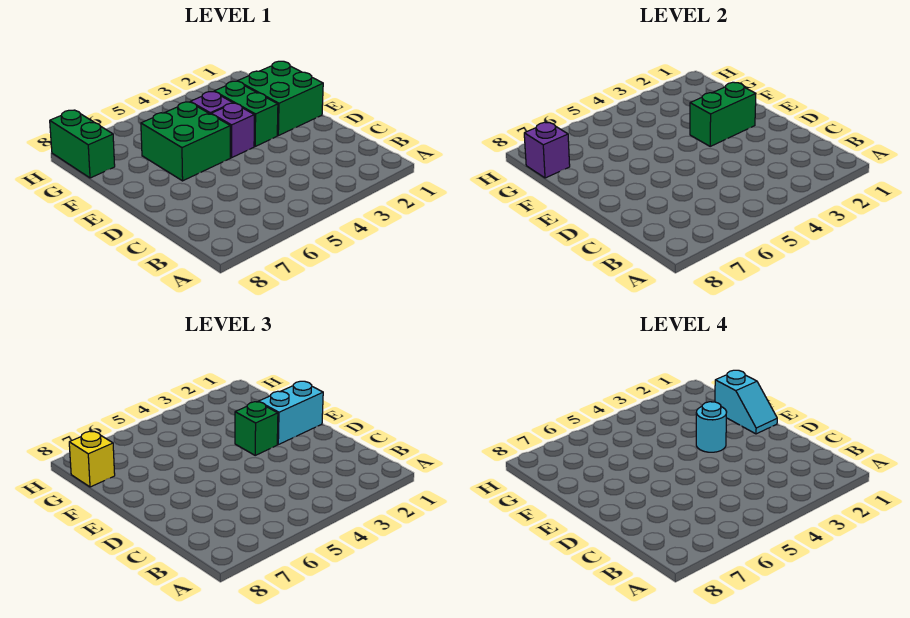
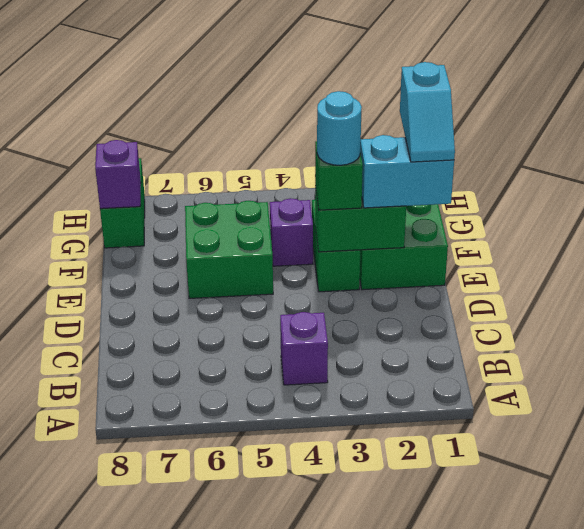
purple brick E4 level 1 -> purple brick B4 level 1
yellow brick G8 level 3 -> none

